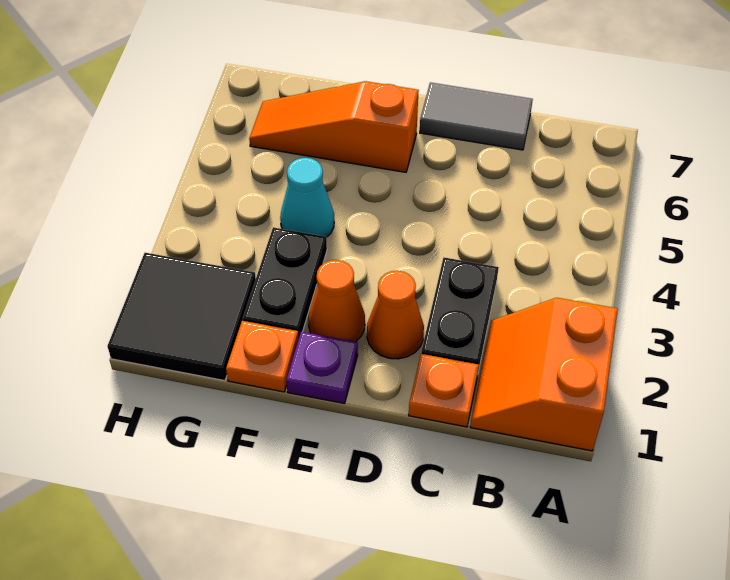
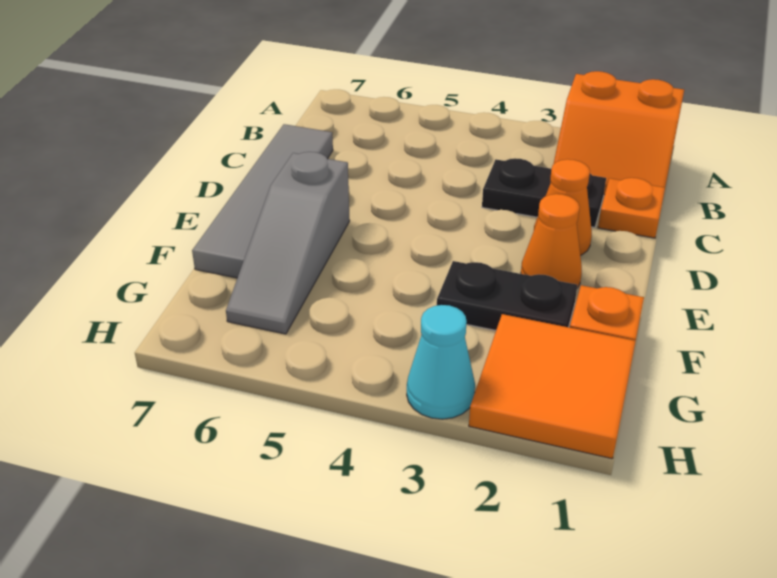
grey tile C7:D7 level 1 -> grey tile C7:F7 level 1
purple plate E1 level 1 -> none
orange slope E6:G6 level 1 top E -> grey slope E6:G6 level 1 top E
cyan cone F4 level 1 -> cyan cone H3 level 1
black tile G1:H2 level 1 -> orange tile G1:H2 level 1

